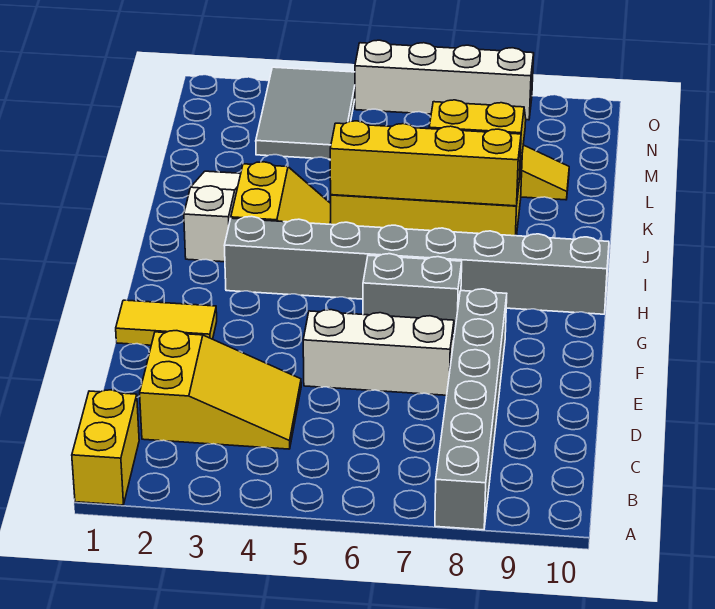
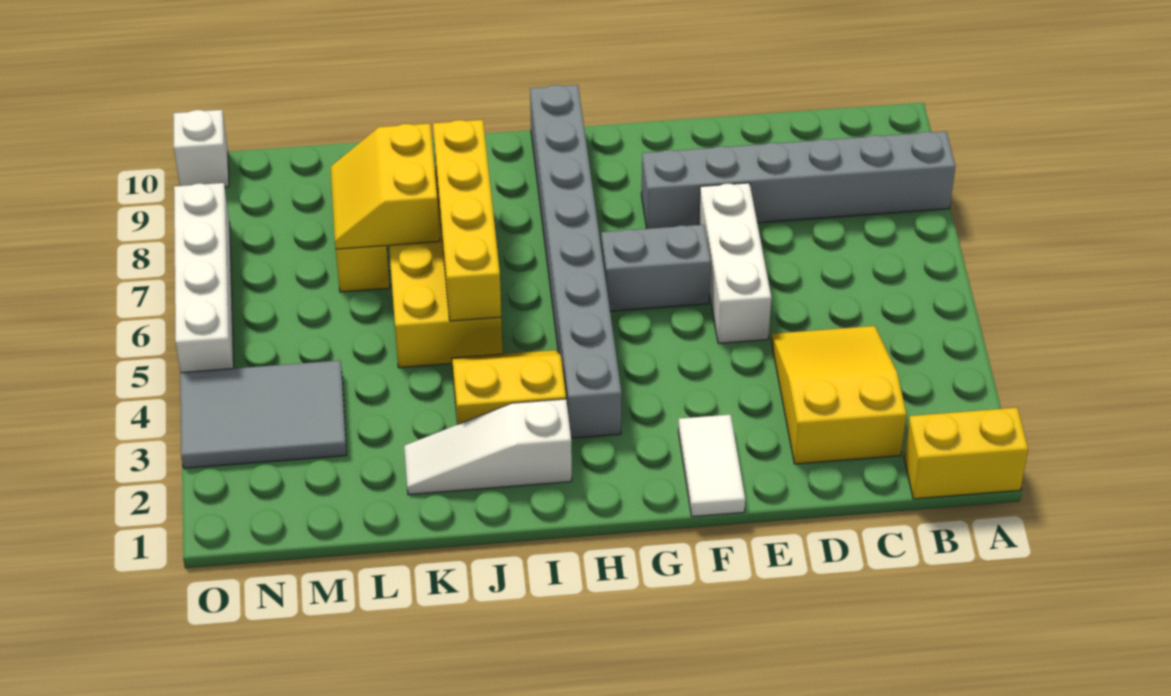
yellow tile F1:F2 level 1 -> white tile F1:F2 level 1
grey brick G6:G7 level 1 -> grey brick F6:G6 level 1
none -> white brick O10 level 1

